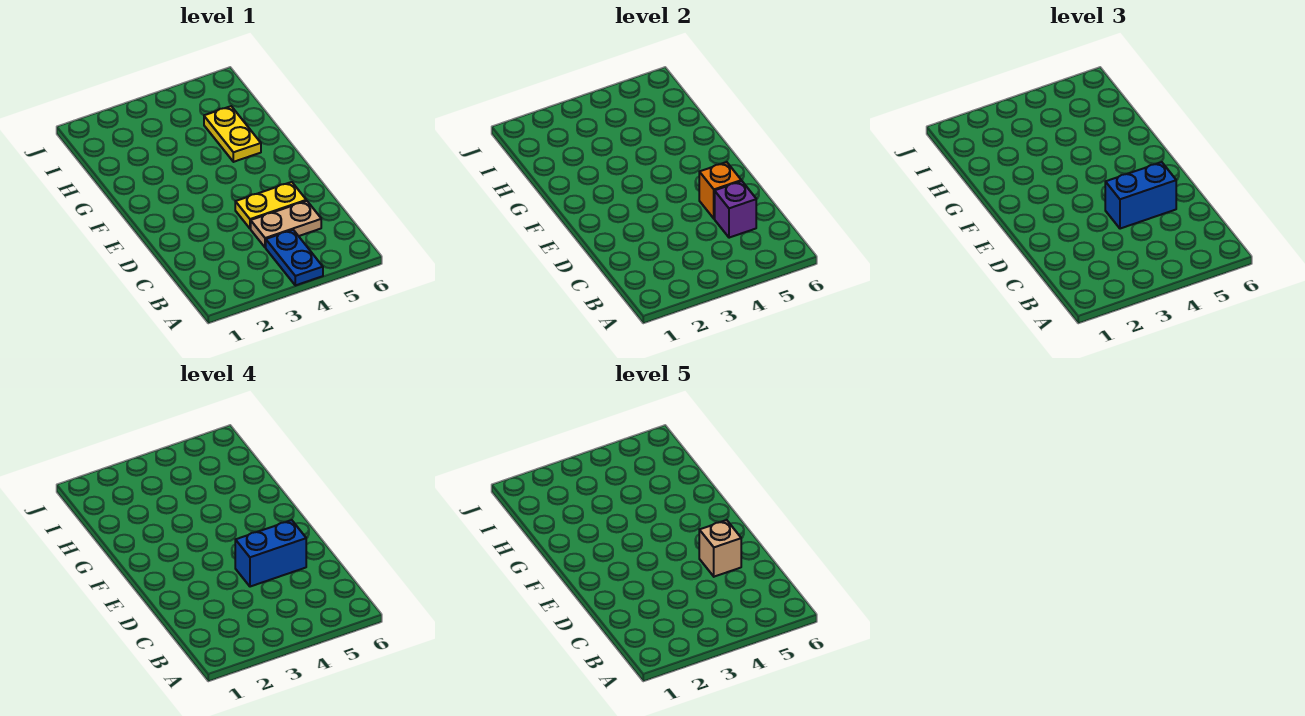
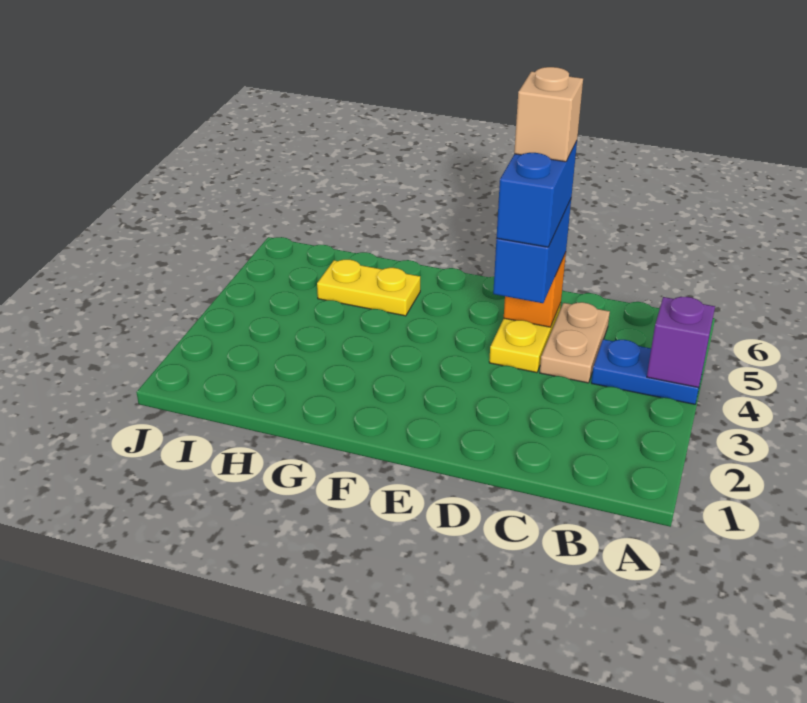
purple brick C5 level 2 -> purple brick A4 level 2

